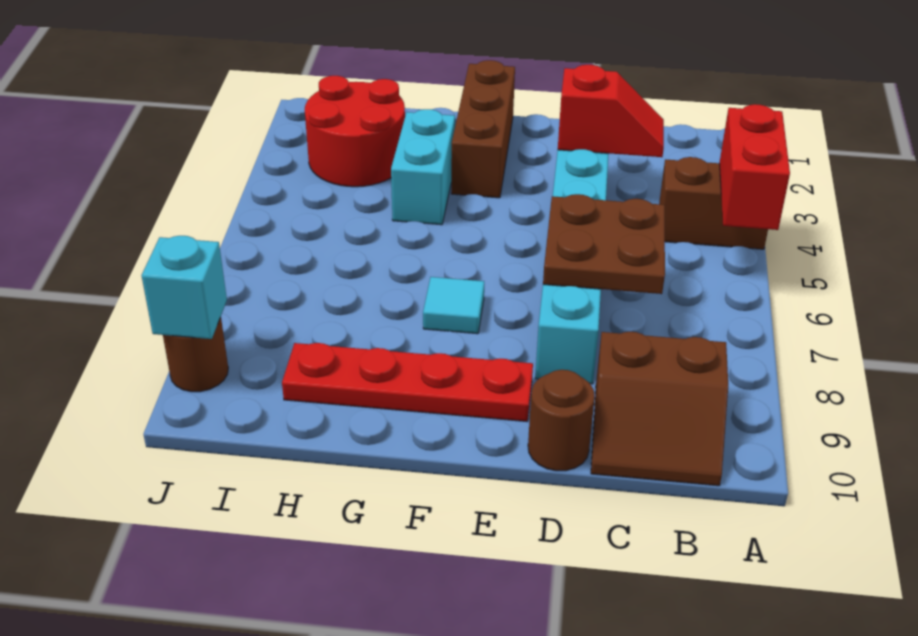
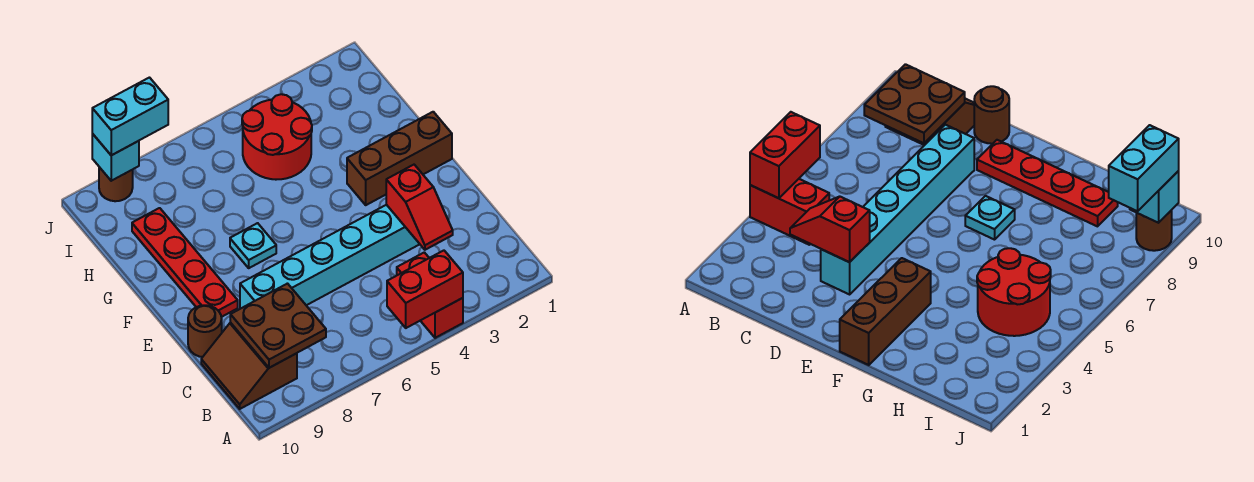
brown brick A4:B4 level 1 -> red brick A4:B4 level 1
brown plate C6:D7 level 2 -> brown plate B8:C9 level 2
cyan tile F7 level 1 -> cyan plate F7 level 1
cyan brick G3:G4 level 1 -> cyan brick J8:J9 level 3
red round brick H2:I3 level 1 -> red round brick H4:I5 level 1

